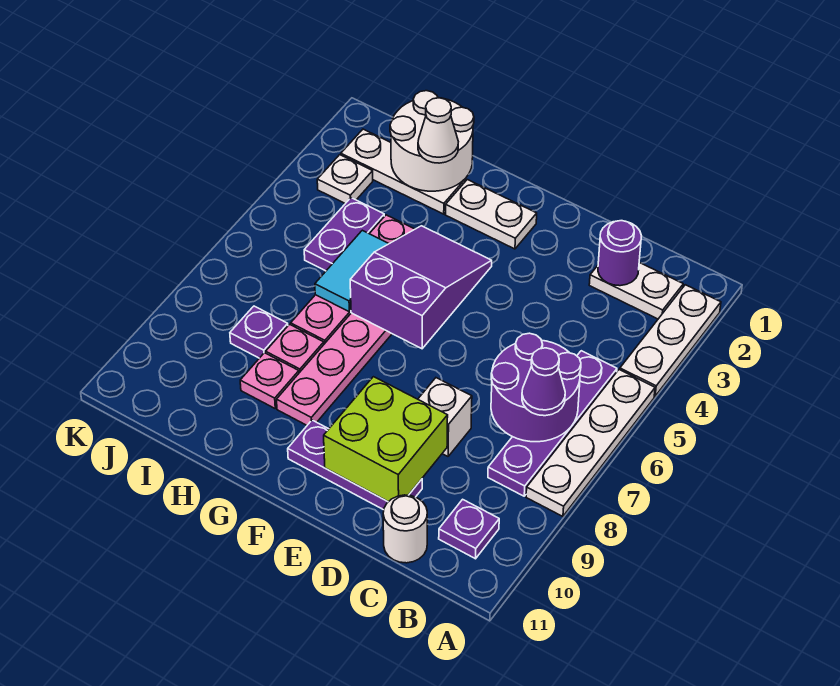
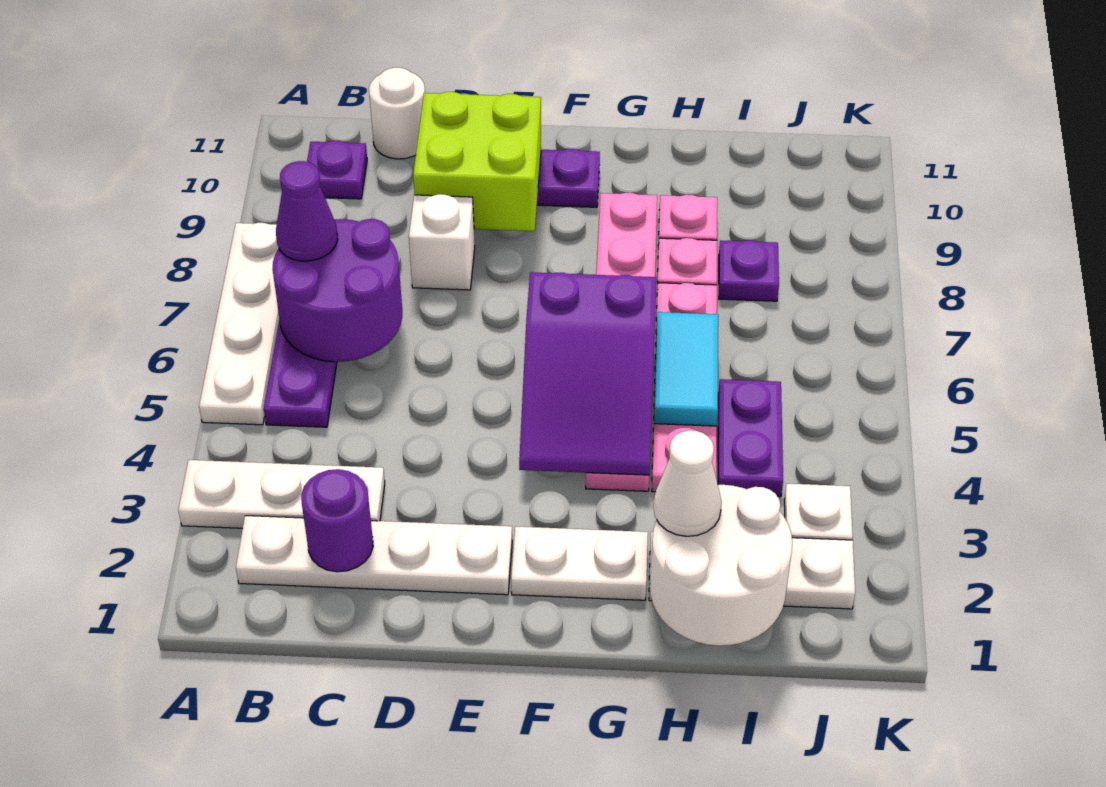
white plate A2:A4 level 1 -> white plate A3:C3 level 1
white plate B2:C2 level 1 -> white plate B2:E2 level 1

